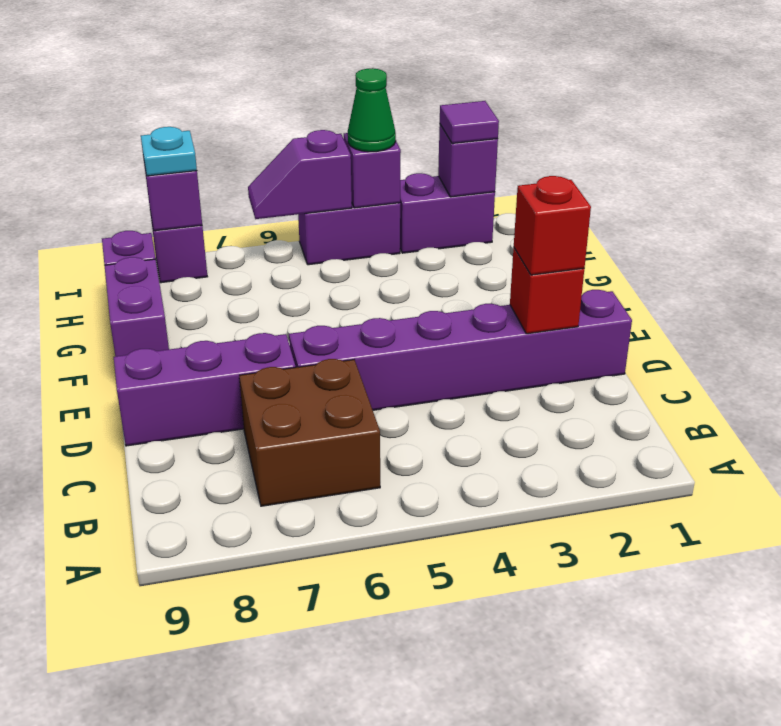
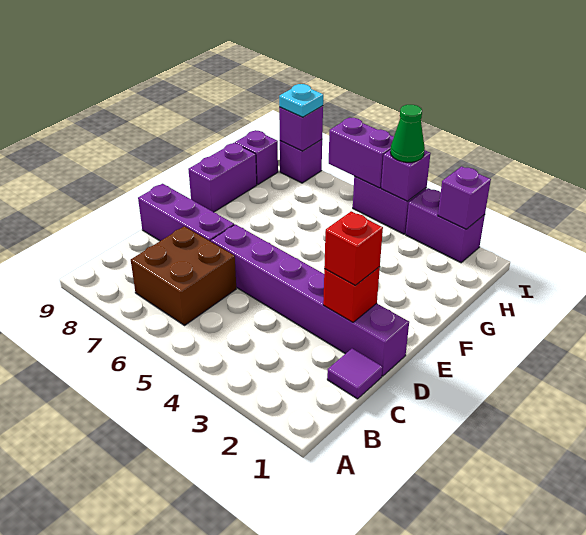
purple tile I2 level 3 -> purple tile C1 level 1
purple slope I5:I6 level 2 top 5 -> purple brick I5:I6 level 2

